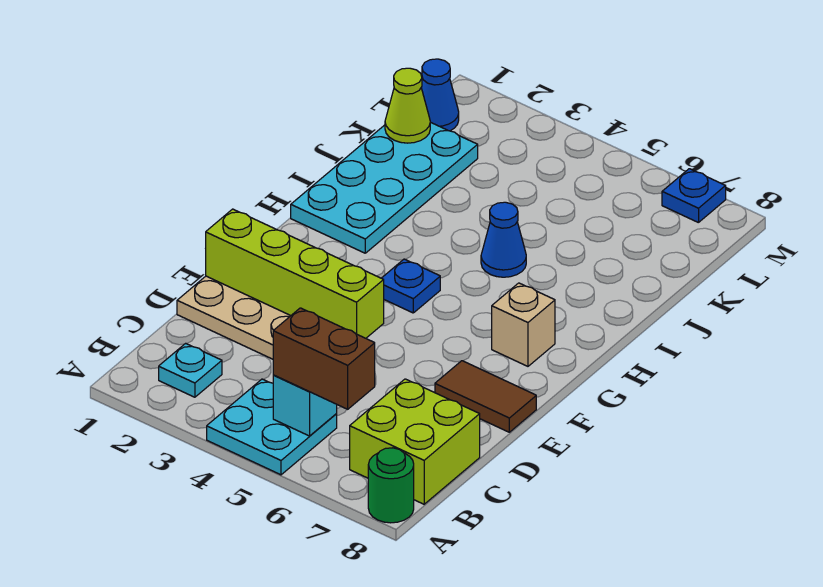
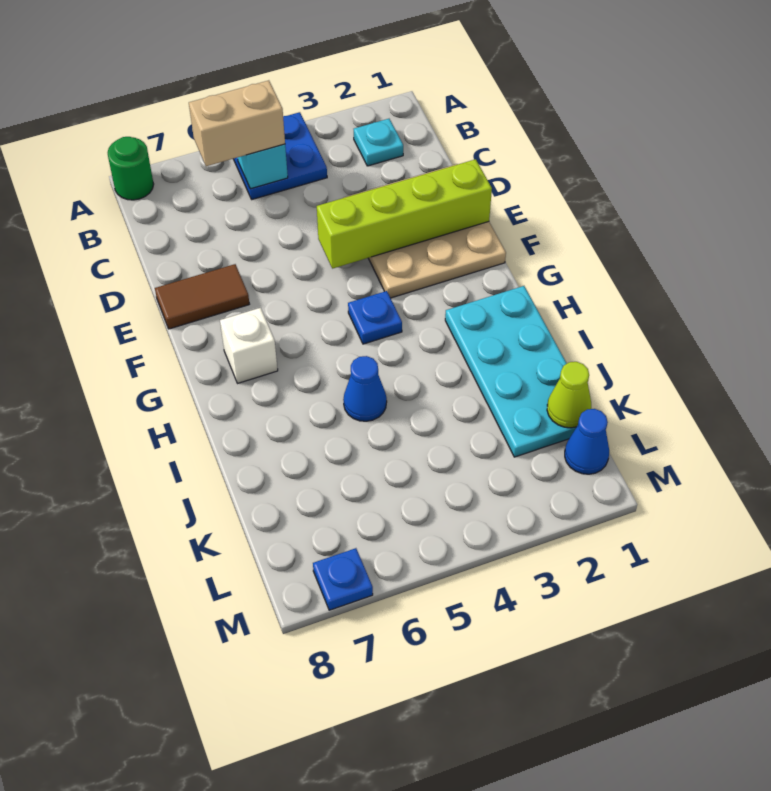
cyan plate A4:B5 level 1 -> blue plate A4:B5 level 1
brown brick B5:B6 level 3 -> tan brick B5:B6 level 3
lime brick B7:C8 level 1 -> none
tan brick G7 level 1 -> white brick G7 level 1

